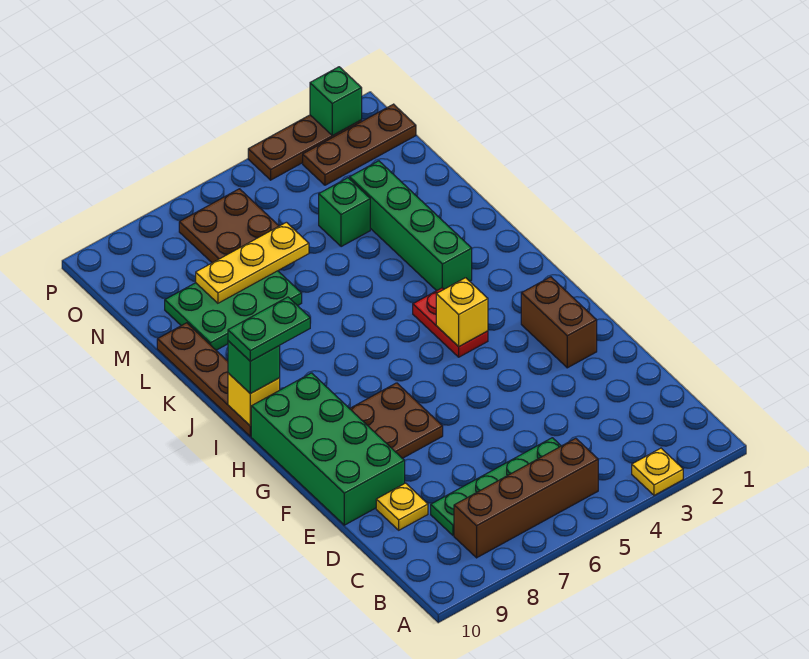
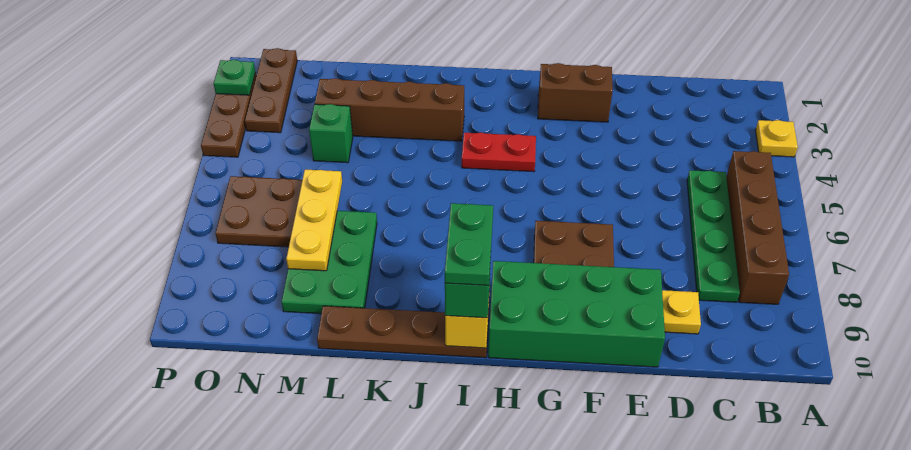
yellow brick H4 level 2 -> none
green brick J3:M3 level 1 -> brown brick J3:M3 level 1
green brick P2 level 2 -> green plate P2 level 2

